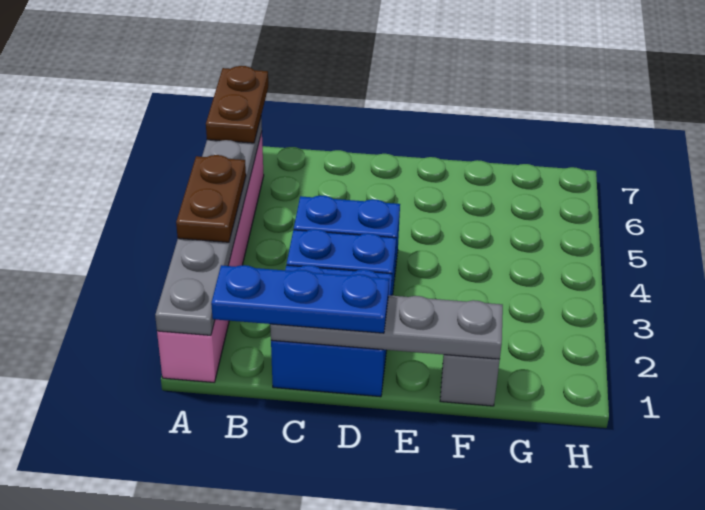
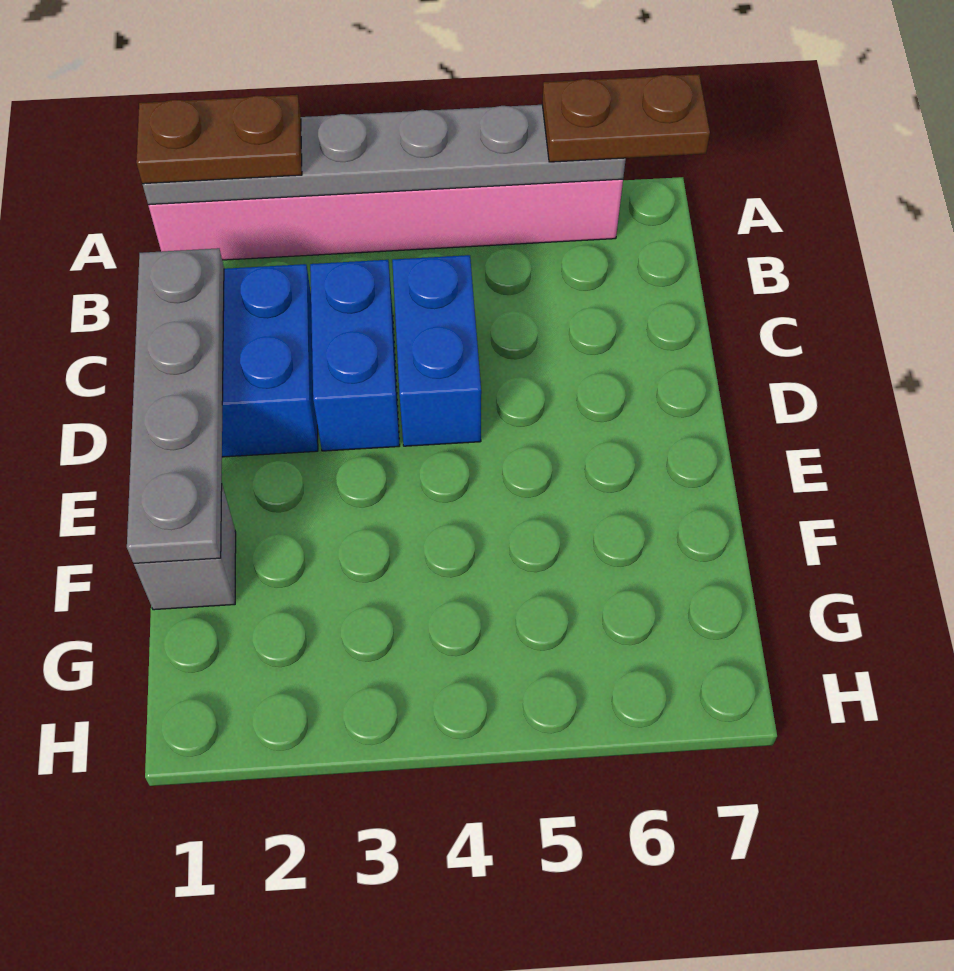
brown plate A3:A4 level 3 -> brown plate A1:A2 level 3
blue plate B1:D1 level 3 -> none

